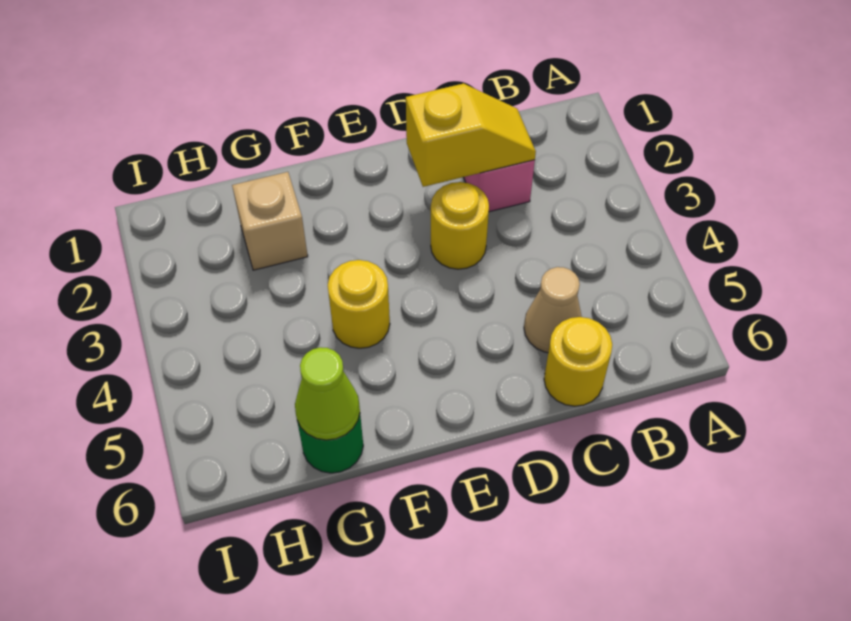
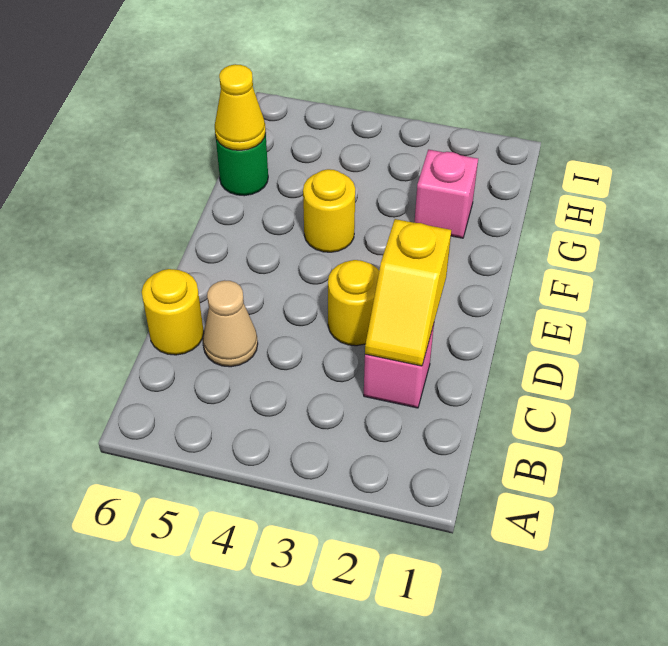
tan brick G2 level 1 -> pink brick G2 level 1
lime cone G6 level 2 -> yellow cone G6 level 2

